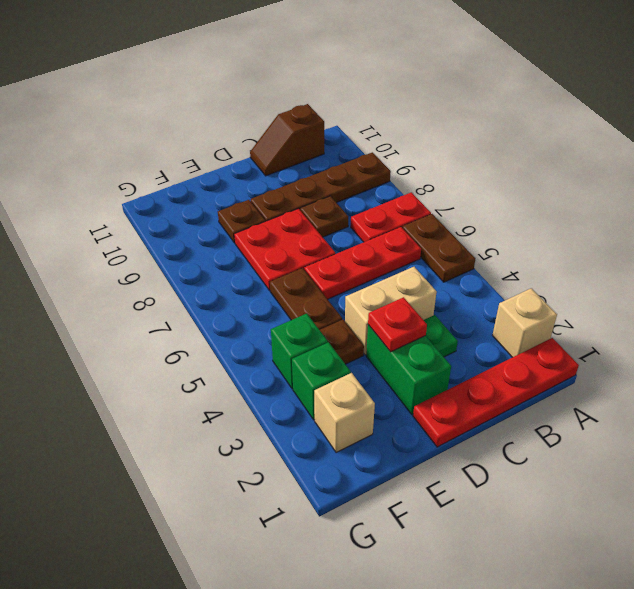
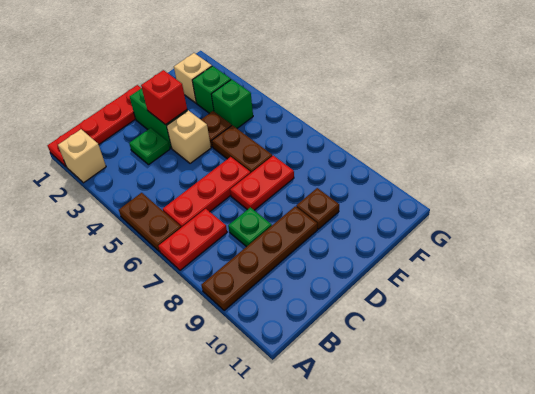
brown slope B11:C11 level 1 top B -> none
tan brick C4:D4 level 1 -> tan brick D4 level 1
brown plate C8 level 1 -> green plate C8 level 1
red plate D3 level 2 -> red brick D3 level 2
red plate D7:E8 level 1 -> red plate D7:E7 level 1

